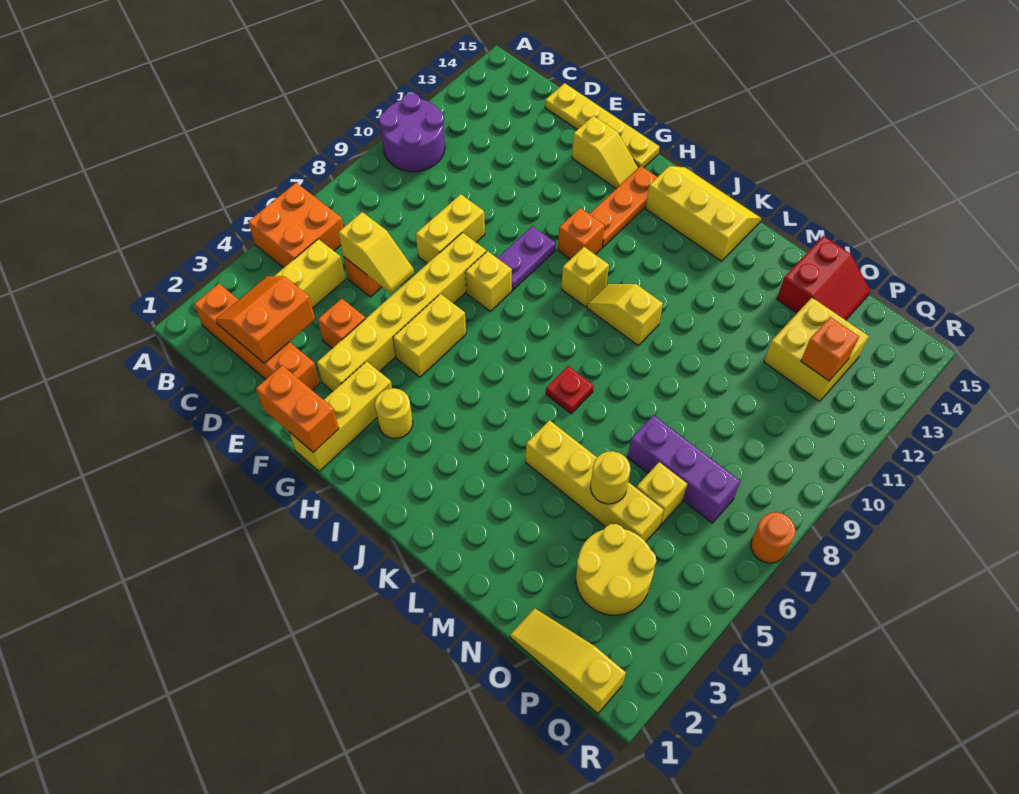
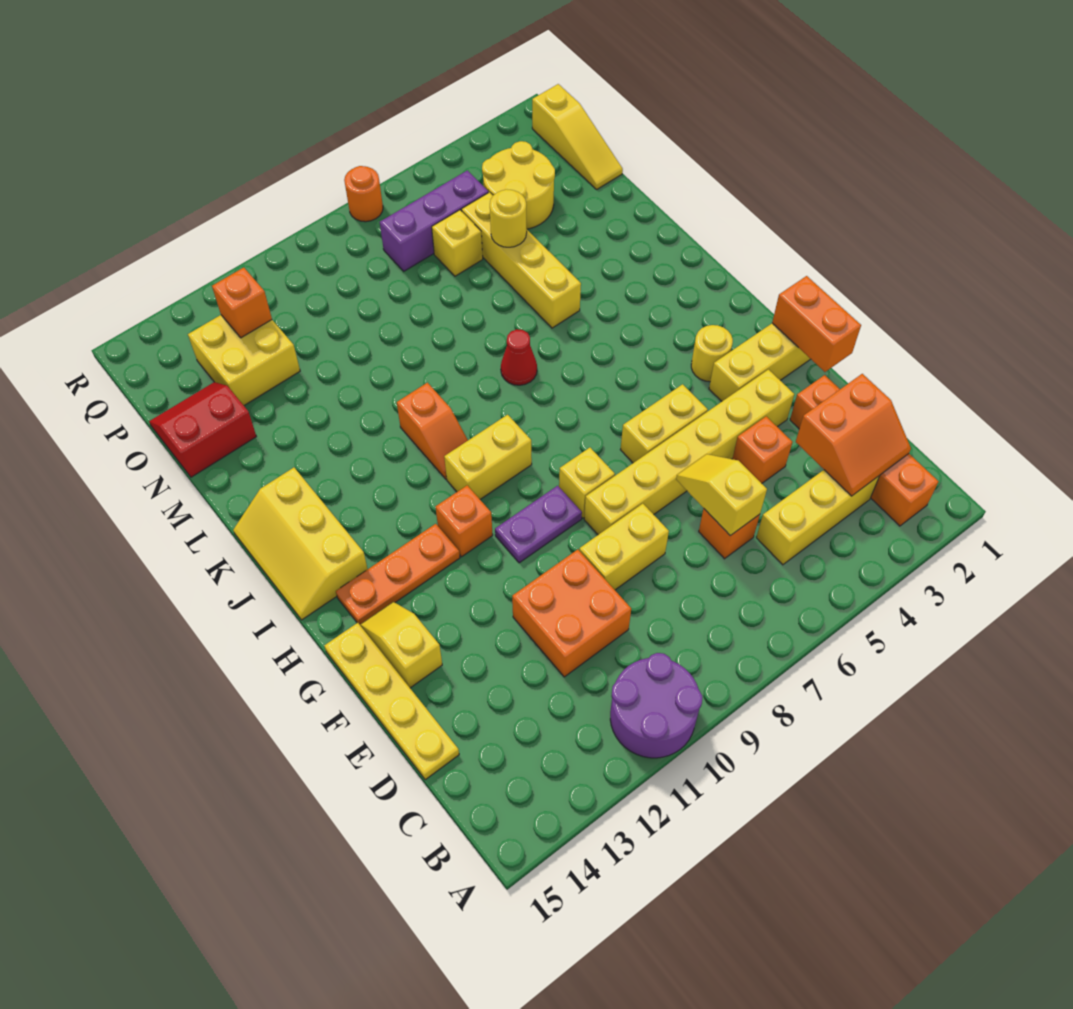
orange brick A5:B6 level 1 -> orange brick D10:E11 level 1
yellow brick I10 level 1 -> yellow brick I9:I10 level 1
yellow slope J10:K10 level 1 top K -> orange slope J10:K10 level 1 top K
red plate K7 level 1 -> red cone K7 level 1
purple brick N7:P7 level 1 -> purple brick P5:P7 level 1

